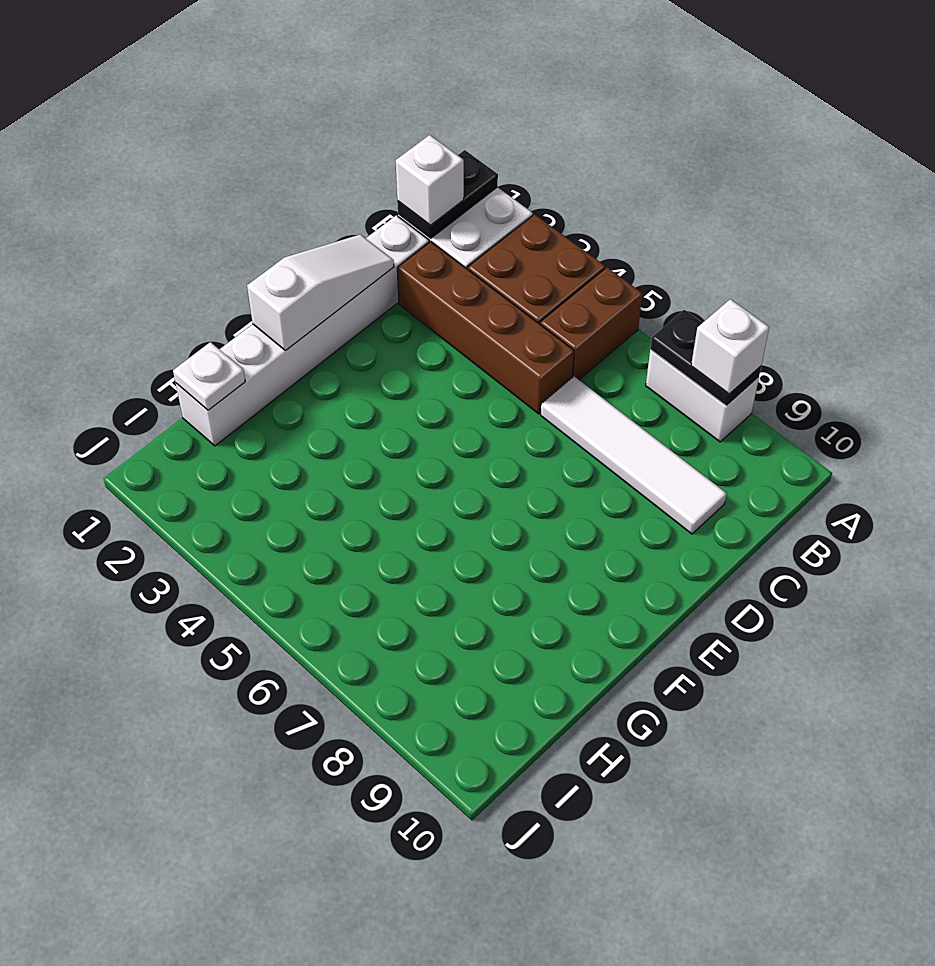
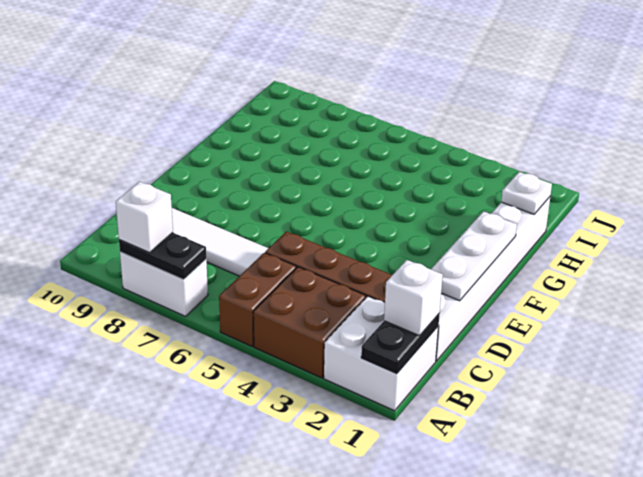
white slope D1:F1 level 2 top F -> white plate D1:F1 level 2

